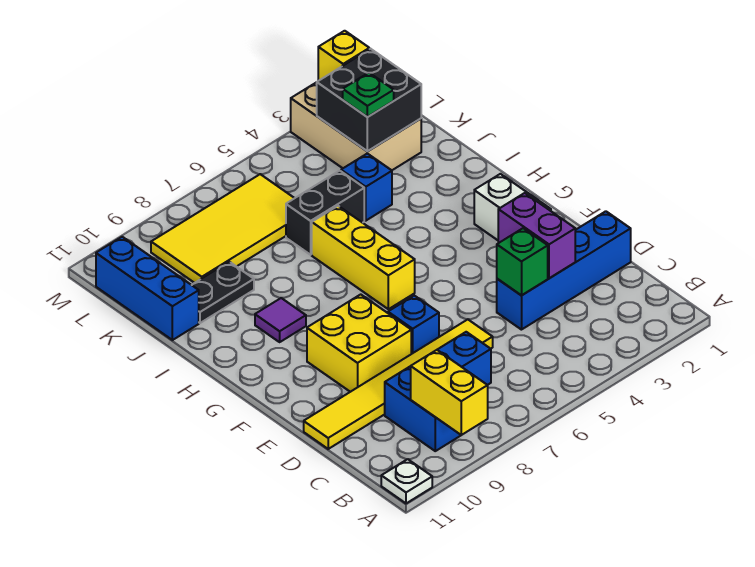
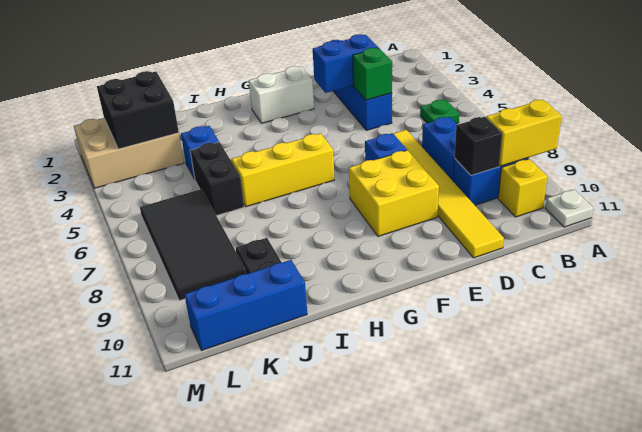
none -> black brick C9 level 2
purple brick D3:E3 level 2 -> blue brick D3:E3 level 2
purple tile H9 level 1 -> none
green plate K3 level 3 -> green plate B5 level 1
yellow tile K6:L9 level 1 -> black tile K6:L9 level 1
yellow brick M2 level 2 -> yellow brick B10 level 1

